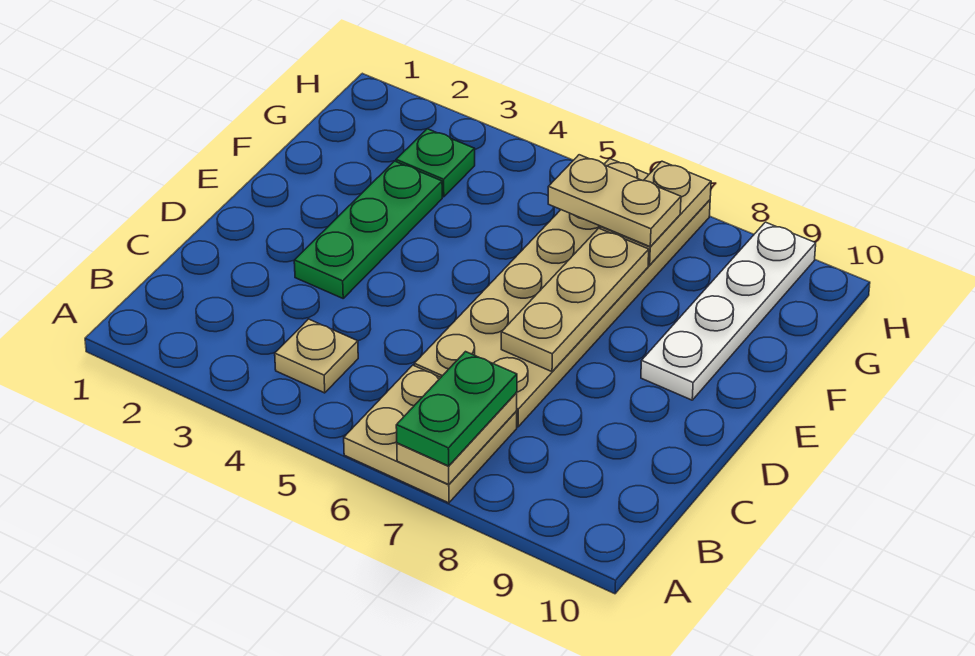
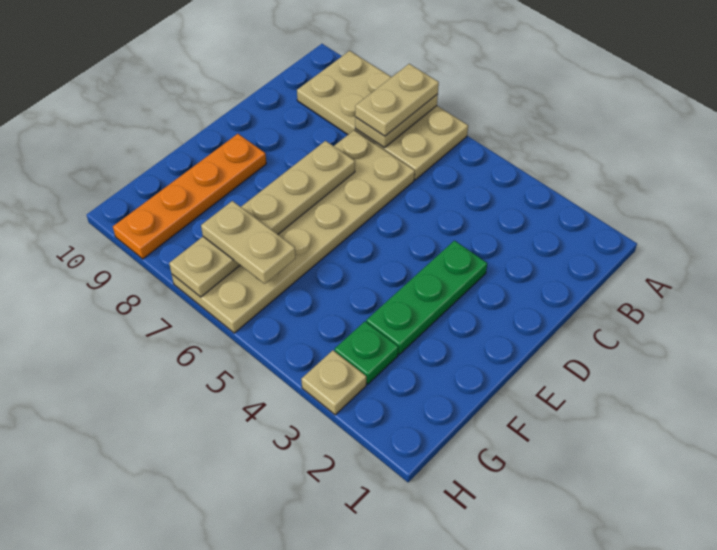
tan plate A6:B7 level 1 -> tan plate A6:B9 level 1
green plate A7:B7 level 3 -> tan plate A7:B7 level 3
tan plate B4 level 1 -> tan plate H3 level 1
white plate E9:H9 level 1 -> orange plate E9:H9 level 1

